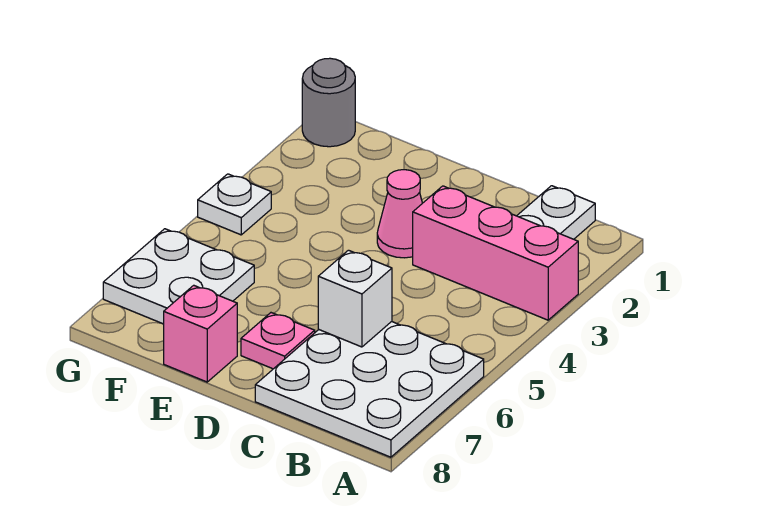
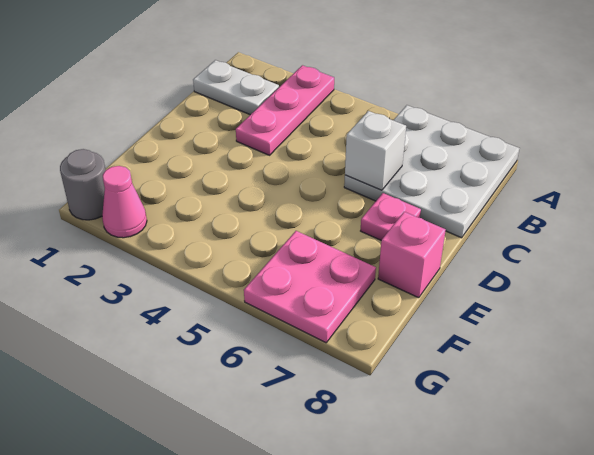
pink brick A3:C3 level 1 -> pink plate A3:C3 level 1
pink cone D3 level 1 -> pink cone G2 level 1
white plate F6:G7 level 1 -> pink plate F6:G7 level 1
white plate G4 level 1 -> none

